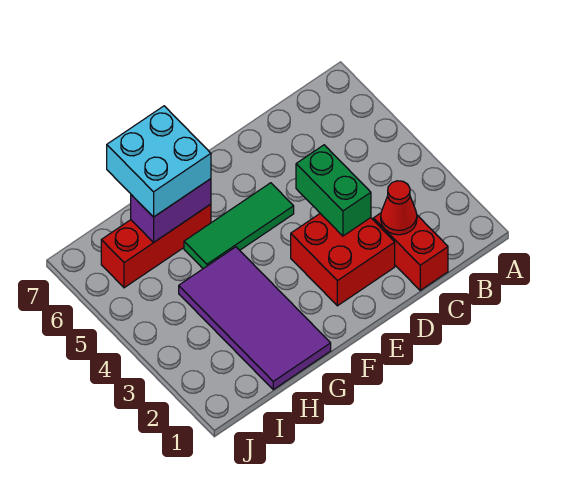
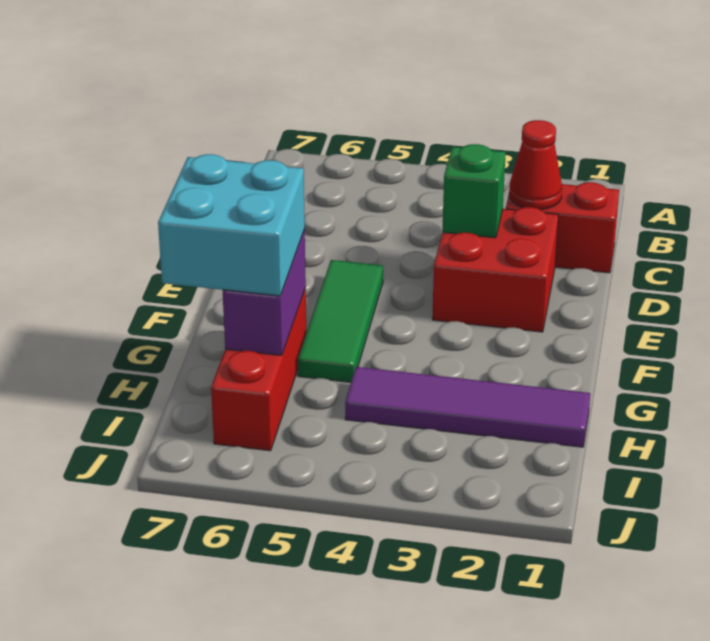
green brick D3:D4 level 2 -> green brick D3 level 2
purple tile G1:H4 level 1 -> purple tile H1:H4 level 1

